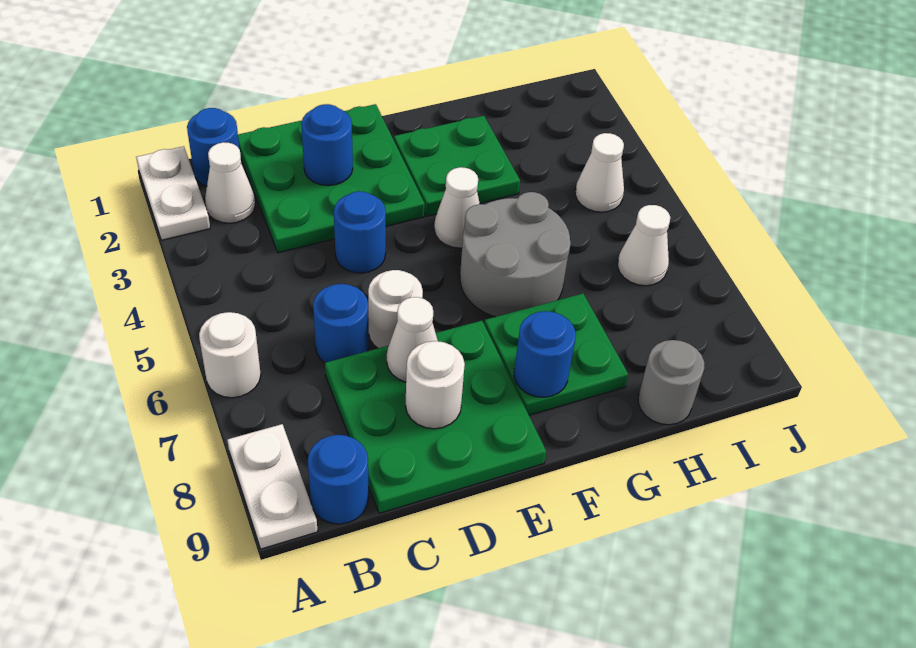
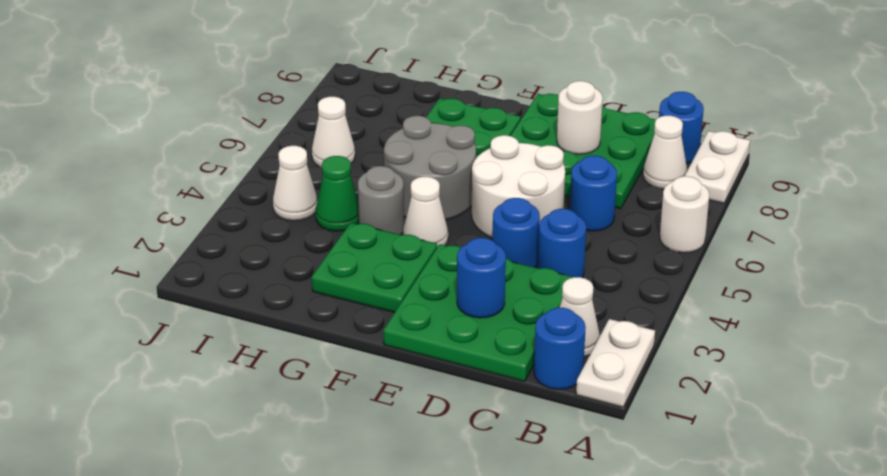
white round brick D6 level 1 -> white round brick D5:E6 level 1
white cone D7 level 2 -> white cone B8 level 1
blue round brick F8 level 2 -> blue round brick C4 level 1
none -> green cone H4 level 1
grey round brick H9 level 1 -> grey round brick G4 level 1

